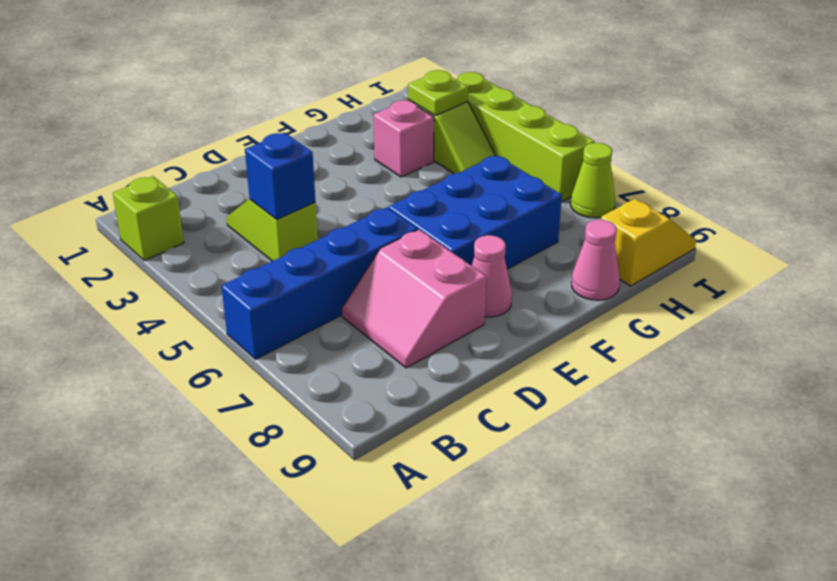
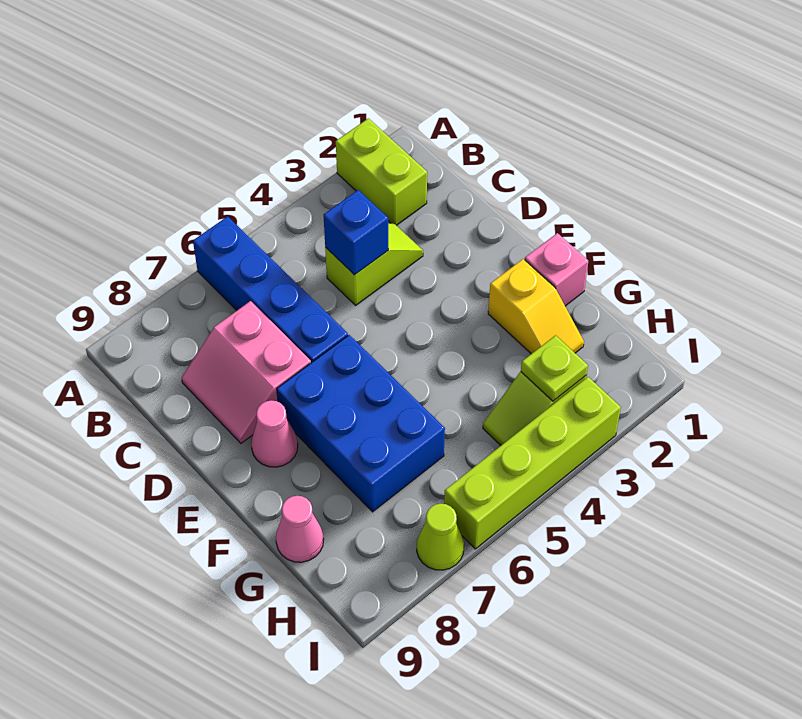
lime brick A2 level 1 -> lime brick A2:B2 level 1
pink slope C7:D8 level 1 top D -> pink slope C7:D8 level 1 top 7
pink brick G3 level 1 -> pink brick F1 level 1
yellow slope H9:I9 level 1 top H -> yellow slope F2:G2 level 1 top F

